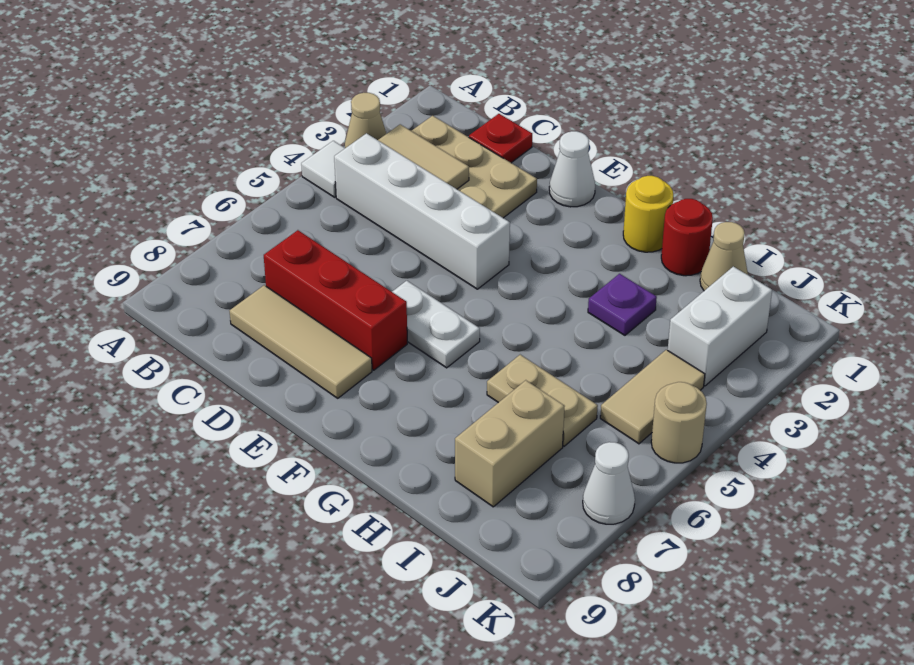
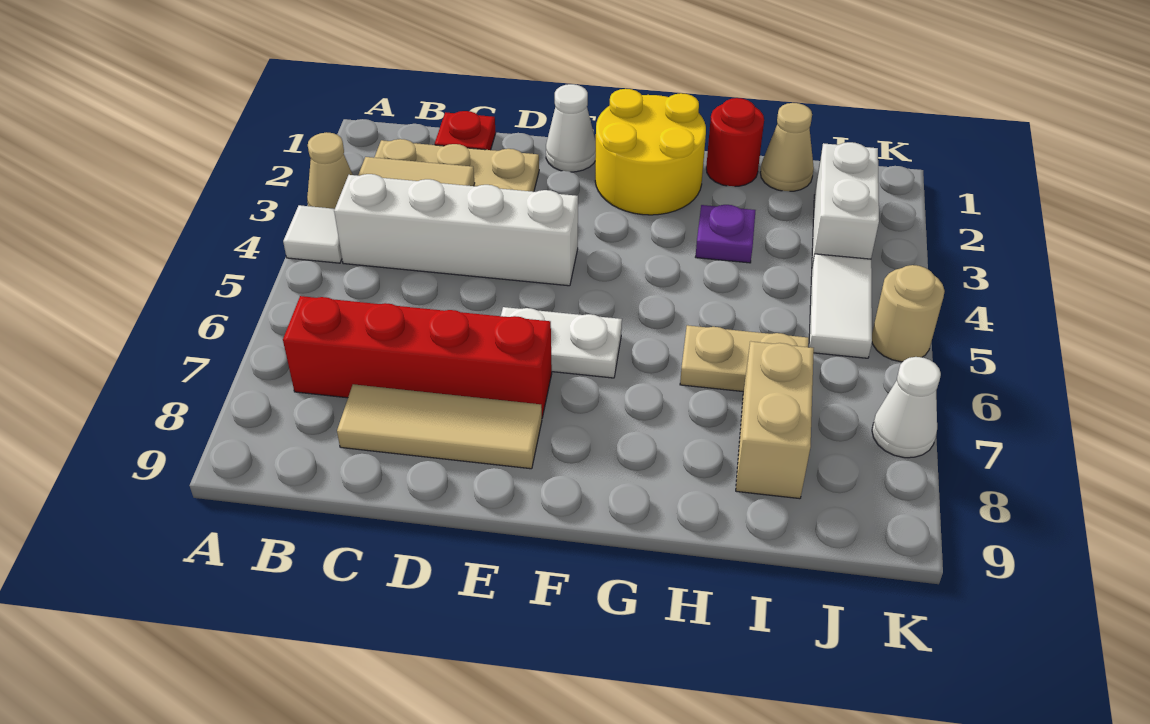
red brick C7:E7 level 1 -> red brick B7:E7 level 1
yellow round brick G1 level 1 -> yellow round brick F1:G2 level 1
tan tile J4:J5 level 1 -> white tile J4:J5 level 1

